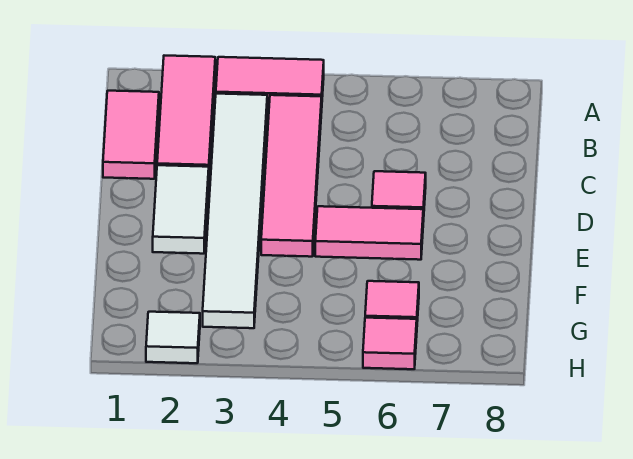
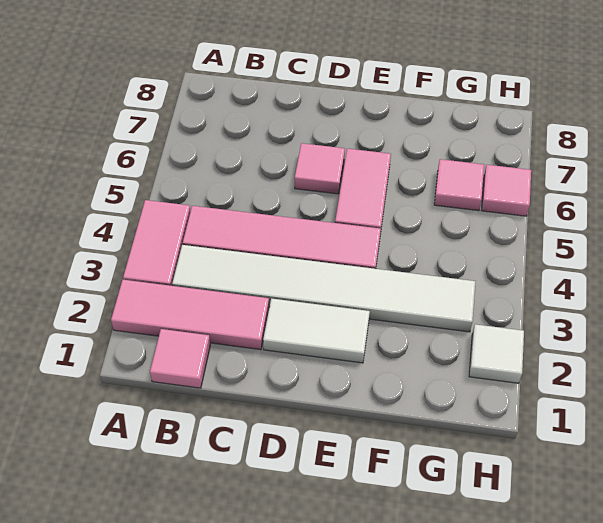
pink tile B1:C1 level 1 -> pink tile B1 level 1

